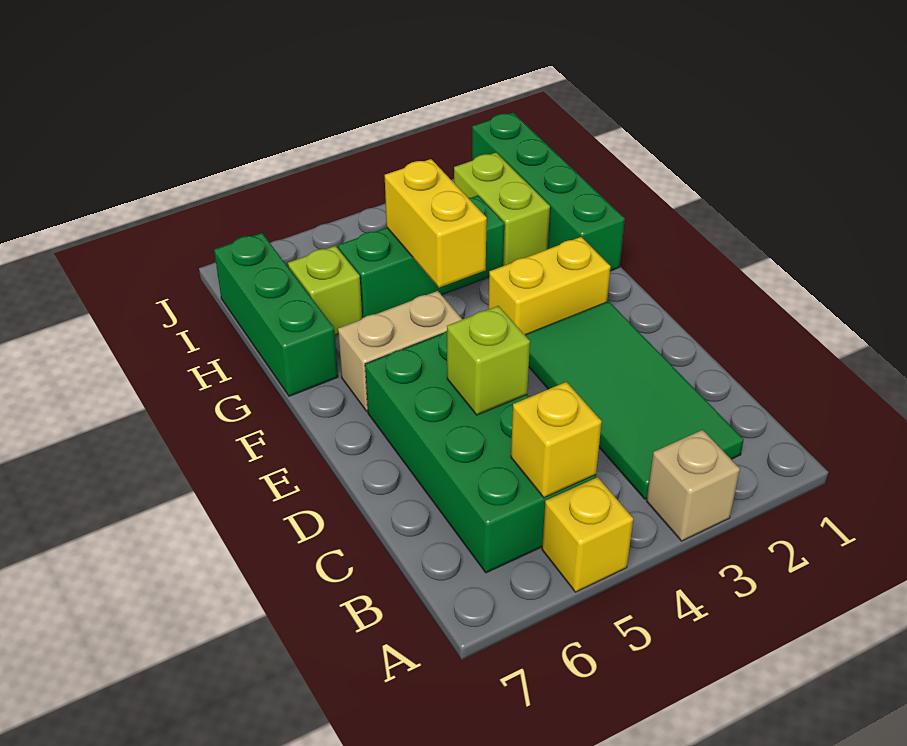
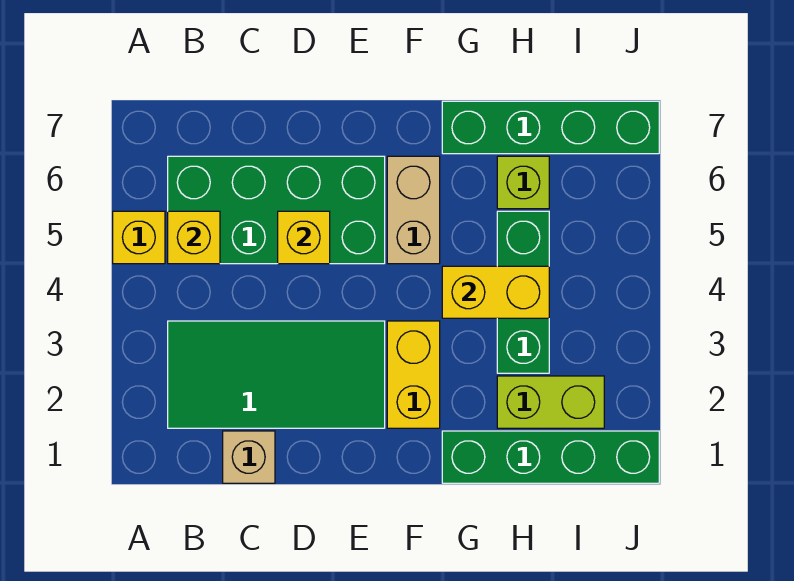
tan brick A3 level 1 -> tan brick C1 level 1
lime brick D5 level 2 -> yellow brick D5 level 2
green brick G7:I7 level 1 -> green brick G7:J7 level 1

